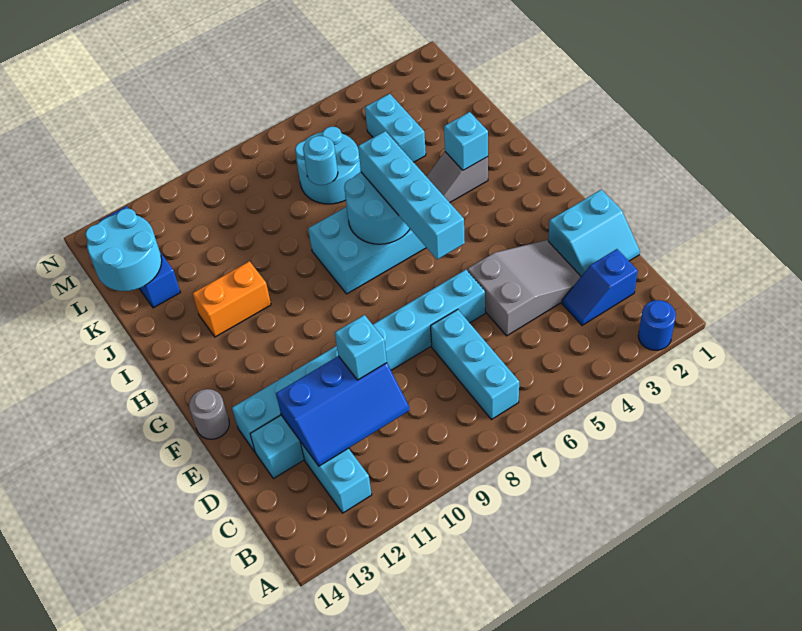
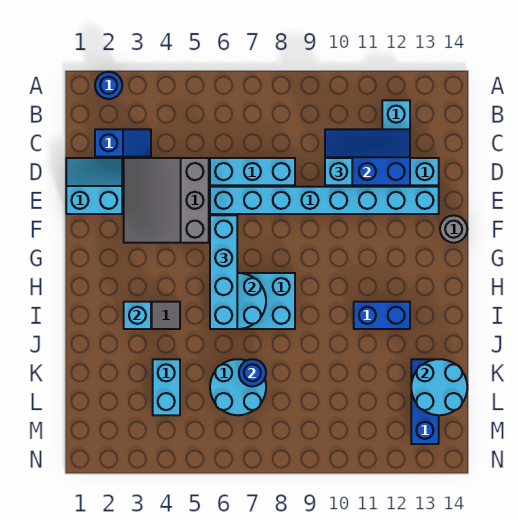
cyan brick B7:D7 level 1 -> cyan brick D6:D8 level 1
grey slope D3:E5 level 1 top 5 -> grey slope D3:F5 level 1 top 5
orange brick I11:I12 level 1 -> blue brick I11:I12 level 1
cyan round brick K7 level 2 -> blue round brick K7 level 2

